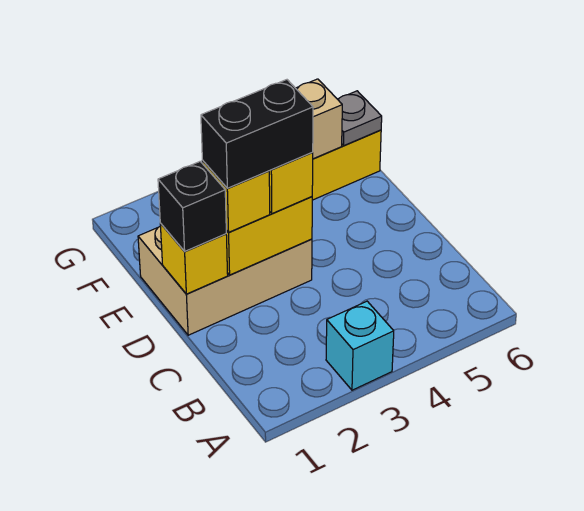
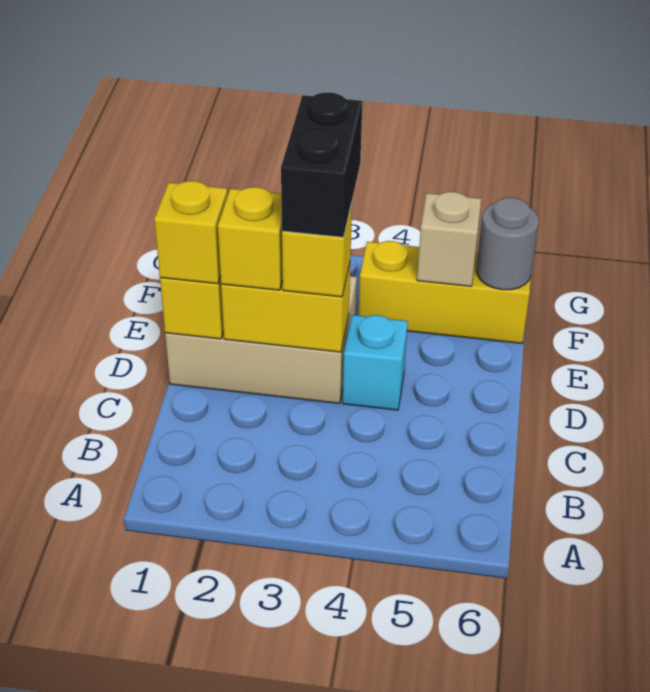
cyan brick A3 level 1 -> cyan brick D4 level 1
black brick D1 level 3 -> yellow brick D1 level 3
black brick D2:D3 level 4 -> black brick D3:E3 level 4
grey plate F6 level 2 -> grey round brick F6 level 2

